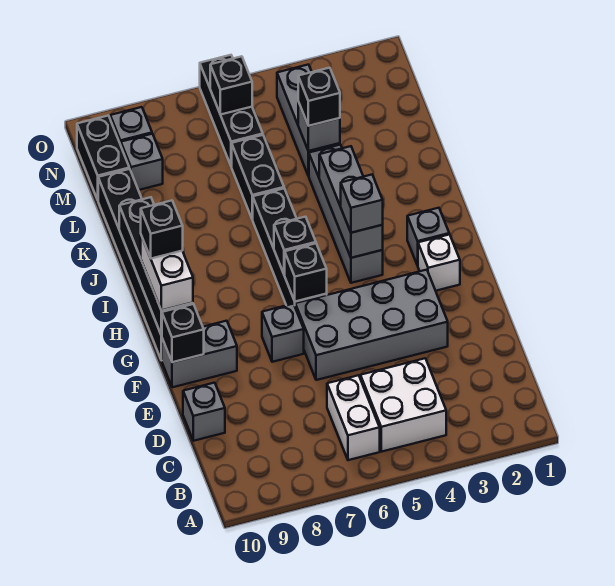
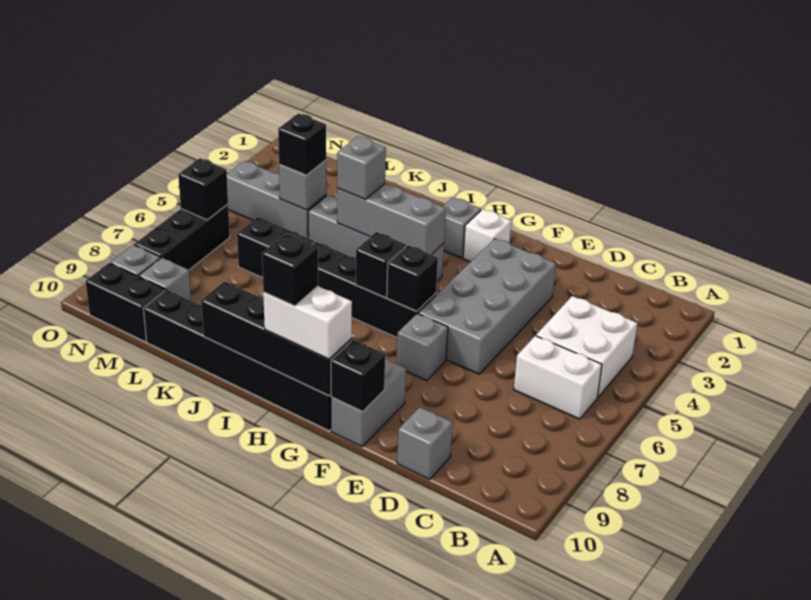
grey brick H4 level 3 -> grey brick J4 level 3
black brick M6:O6 level 1 -> black brick N6:N8 level 1

